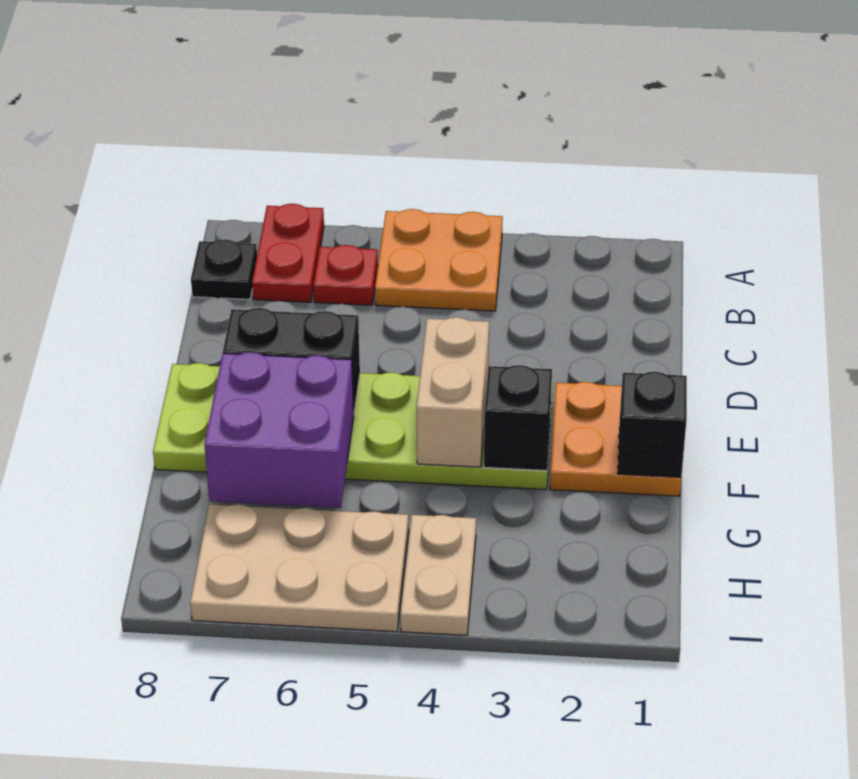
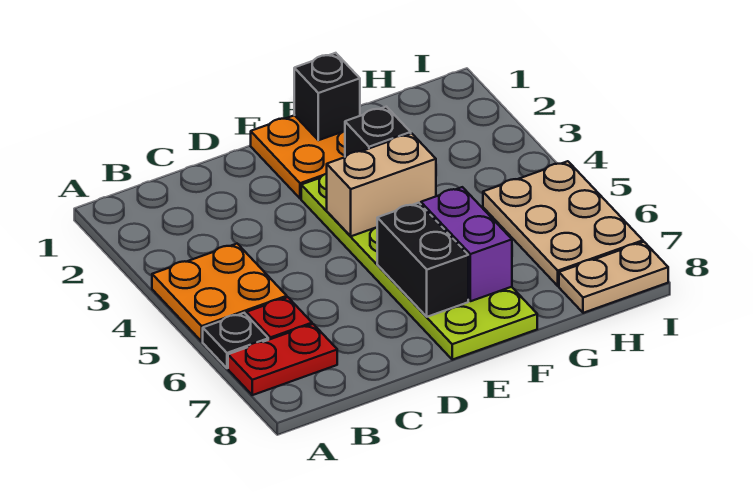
black plate B8 level 1 -> black plate A6 level 1
purple brick F6:G7 level 2 -> purple brick F6:F7 level 2
tan plate H4:I4 level 1 -> tan plate H8:I8 level 1

